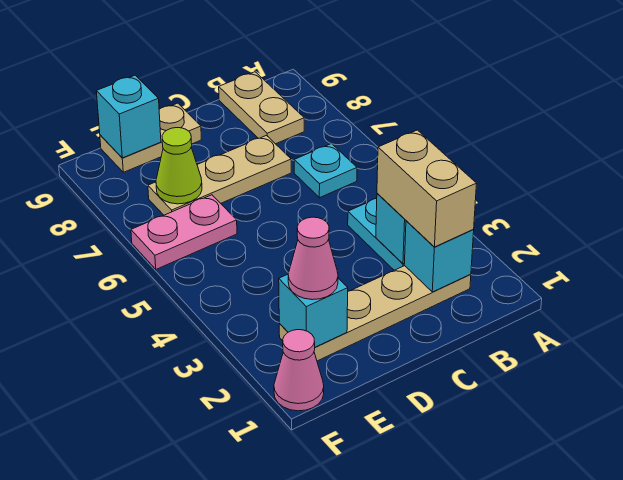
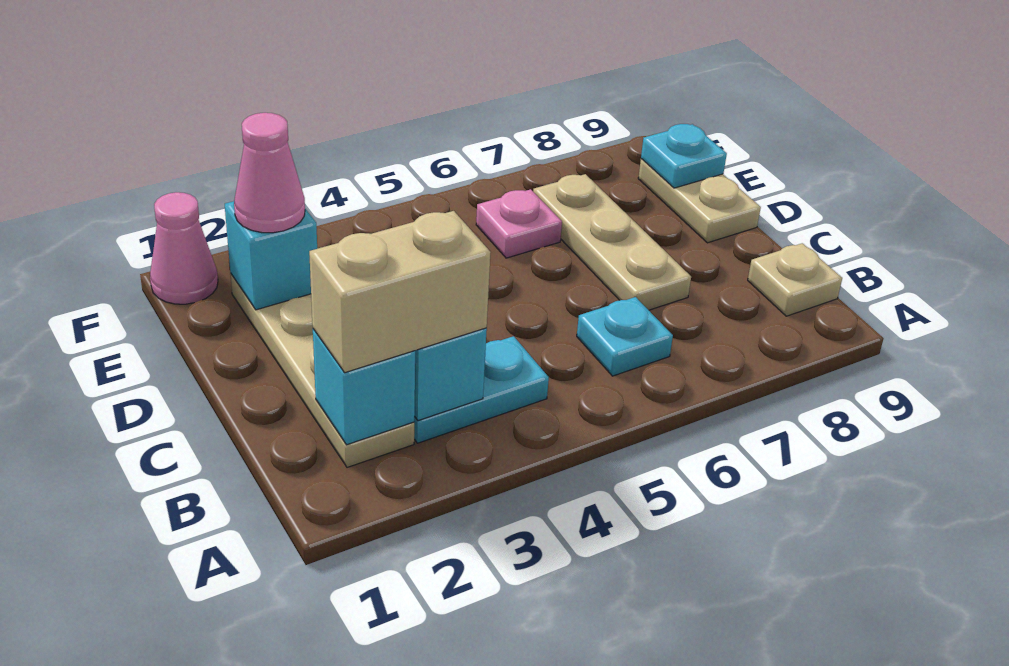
tan plate B8:B9 level 1 -> tan plate B9 level 1
pink plate E6:F6 level 1 -> pink plate E6 level 1
lime cone E7 level 2 -> none
cyan brick E9 level 2 -> cyan plate E9 level 2

